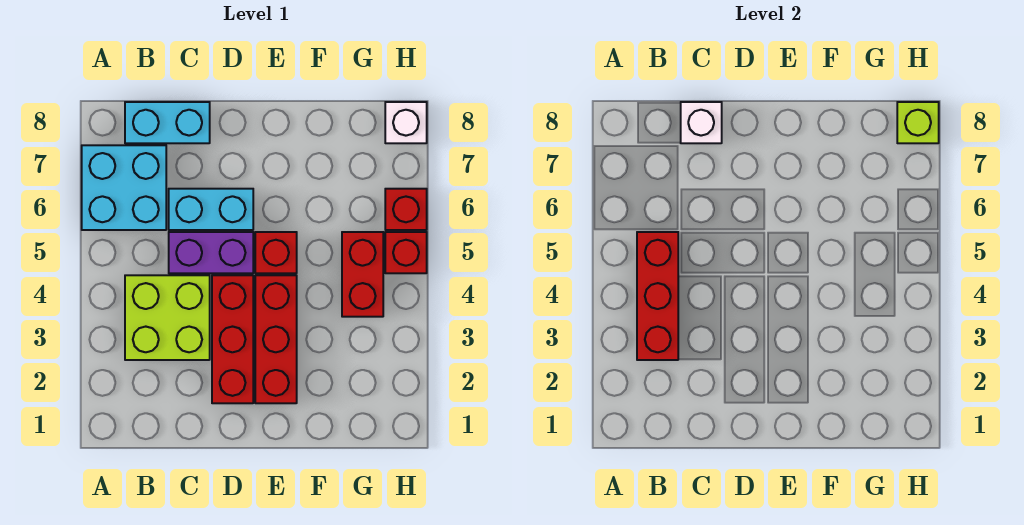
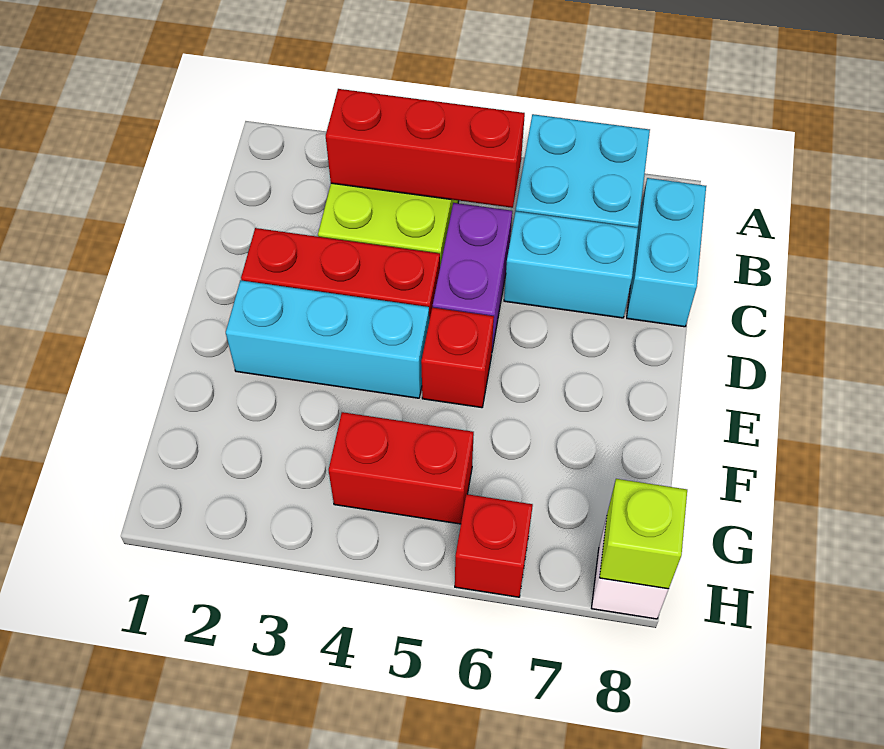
cyan brick C6:D6 level 1 -> cyan brick C6:C7 level 1
white brick C8 level 2 -> none
red brick E2:E4 level 1 -> cyan brick E2:E4 level 1
red brick H5 level 1 -> none

